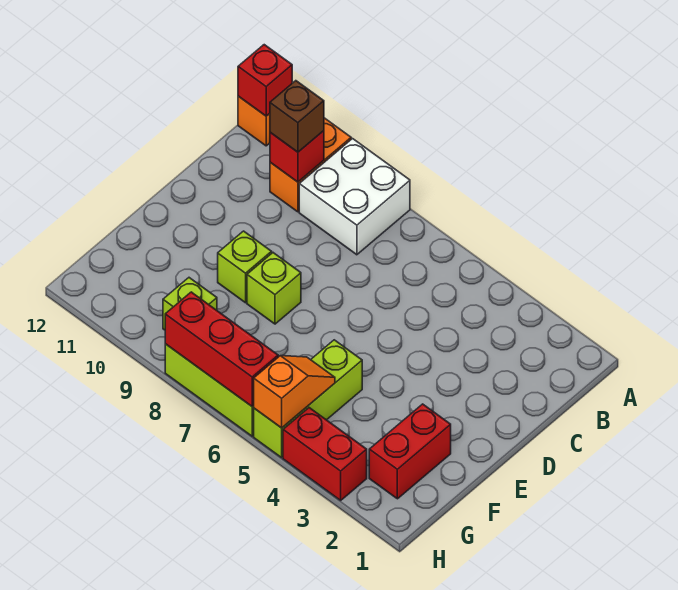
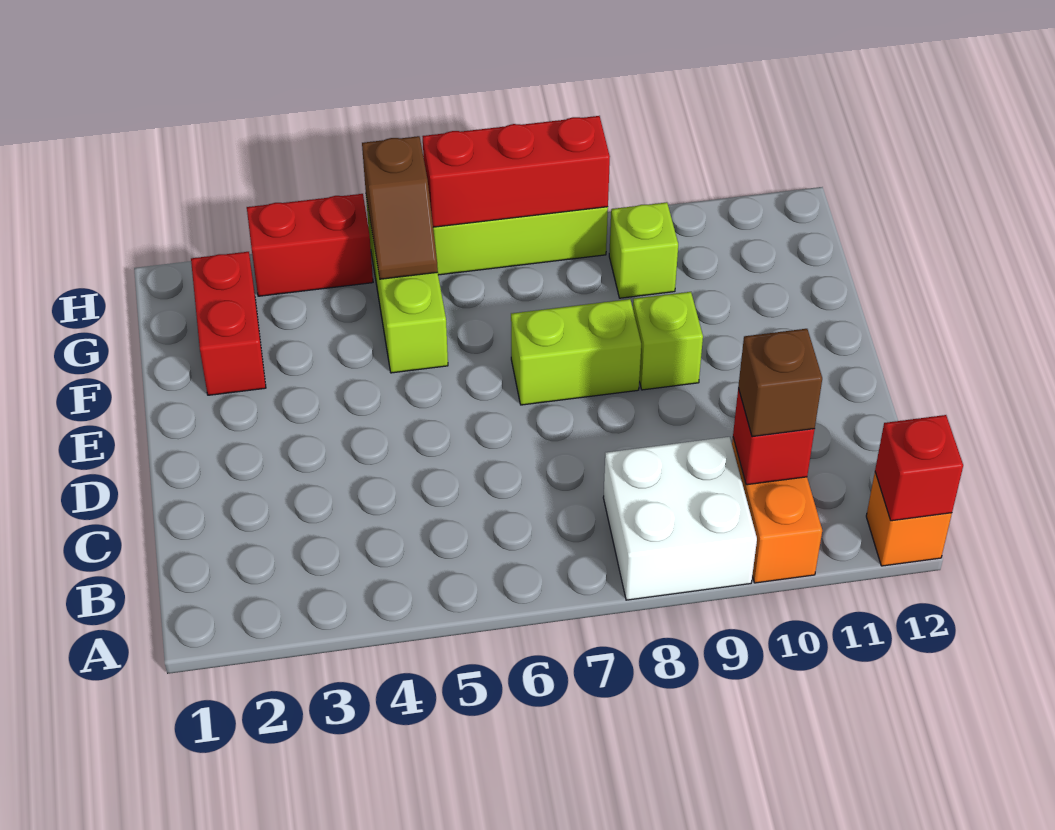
lime brick E8 level 1 -> lime brick E7:E8 level 1
orange slope G5:H5 level 2 top H -> brown slope G5:H5 level 2 top H

